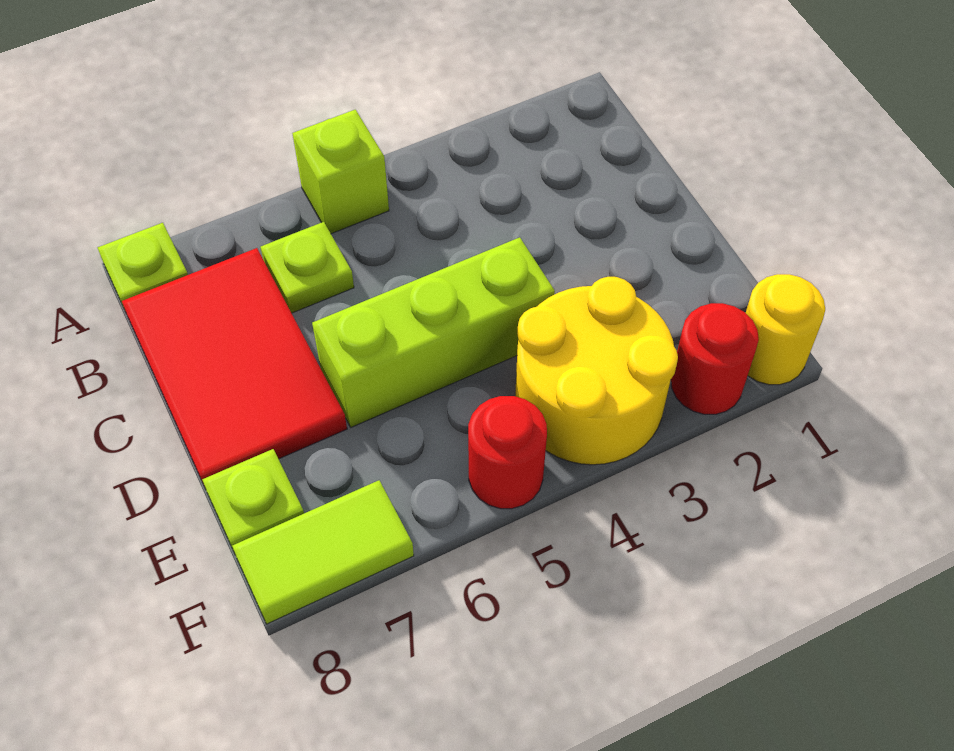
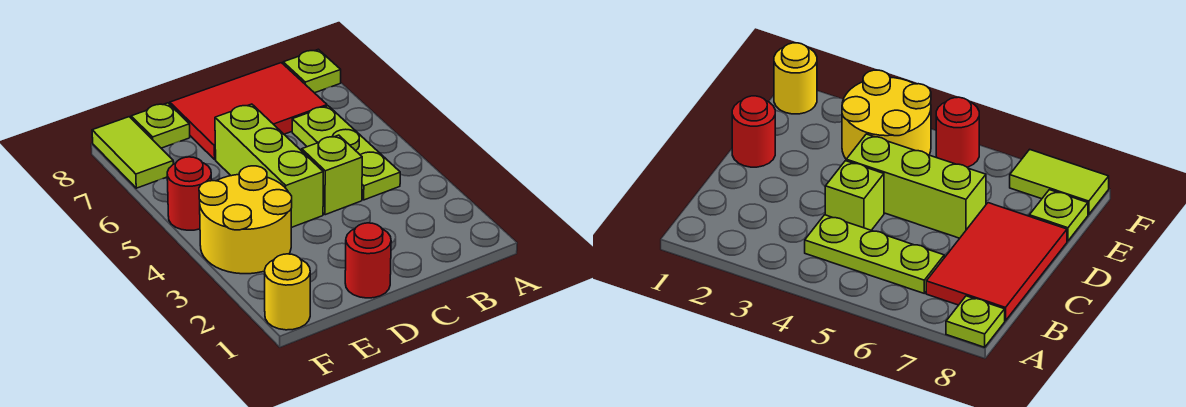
lime brick A5 level 1 -> lime brick C4 level 1
lime plate B6 level 1 -> lime plate B4:B6 level 1
red round brick F2 level 1 -> red round brick D1 level 1

